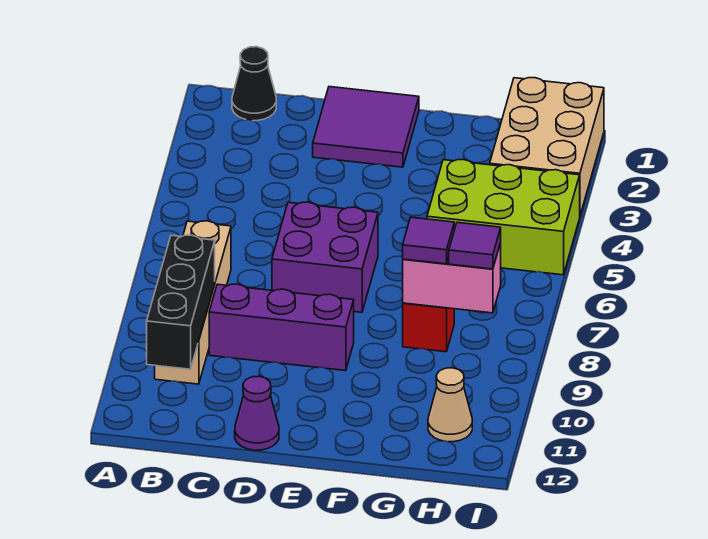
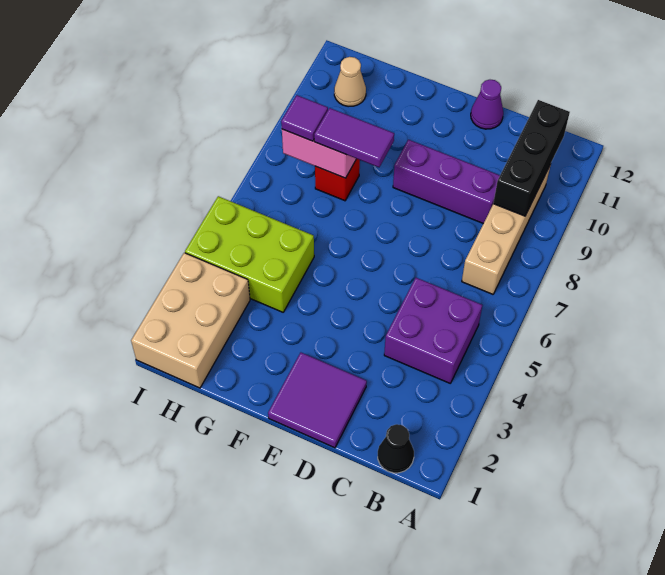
purple brick D6:E7 level 1 -> purple brick B4:C5 level 1
purple tile G8 level 3 -> purple tile F8:G8 level 3

